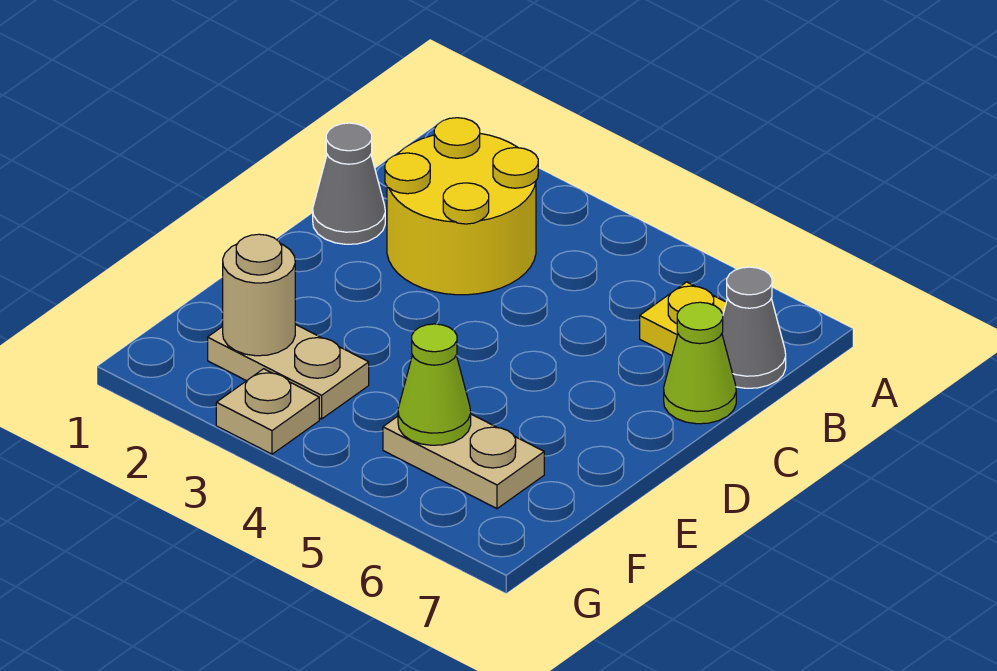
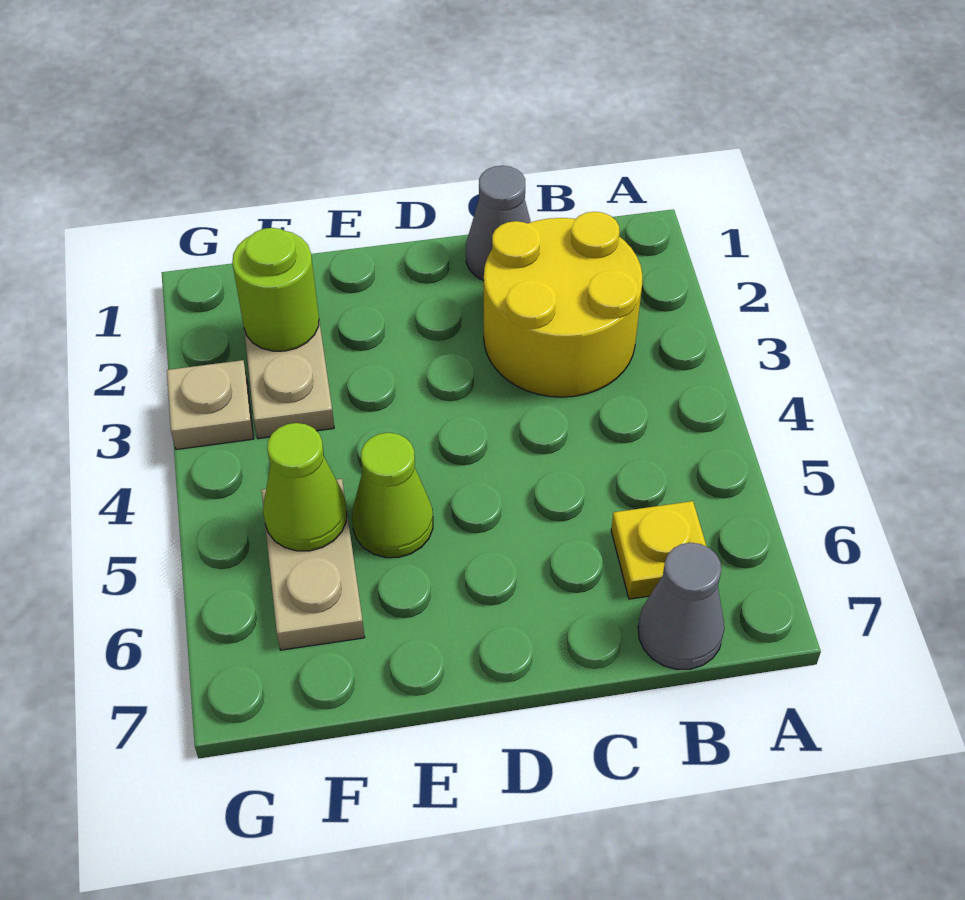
lime cone C7 level 1 -> lime cone E5 level 1
tan round brick F2 level 2 -> lime round brick F2 level 2

